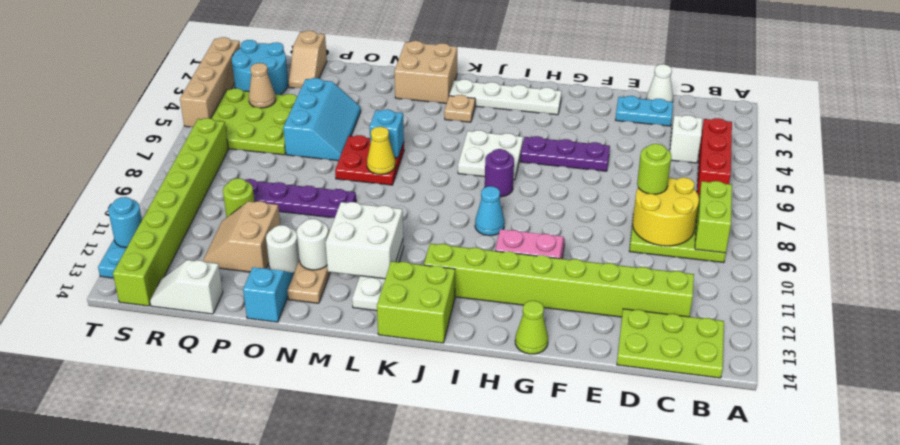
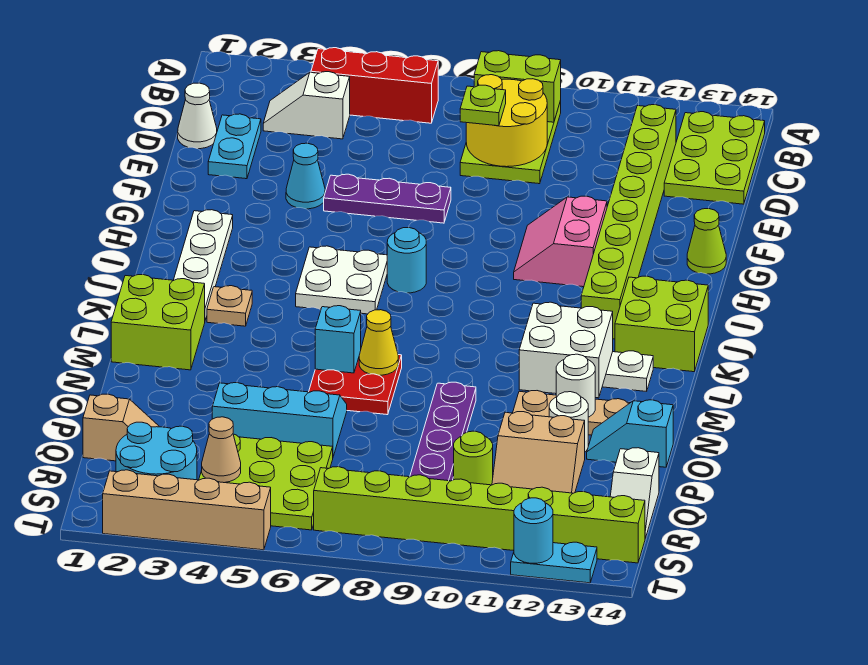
lime round brick D8 level 3 -> lime plate D8 level 3
purple plate F5:H5 level 1 -> purple plate F5:F7 level 1
purple round brick I7 level 1 -> cyan round brick I7 level 1
cyan cone I9 level 1 -> cyan cone F4 level 1
tan brick L1:M2 level 1 -> lime brick L1:M2 level 1

